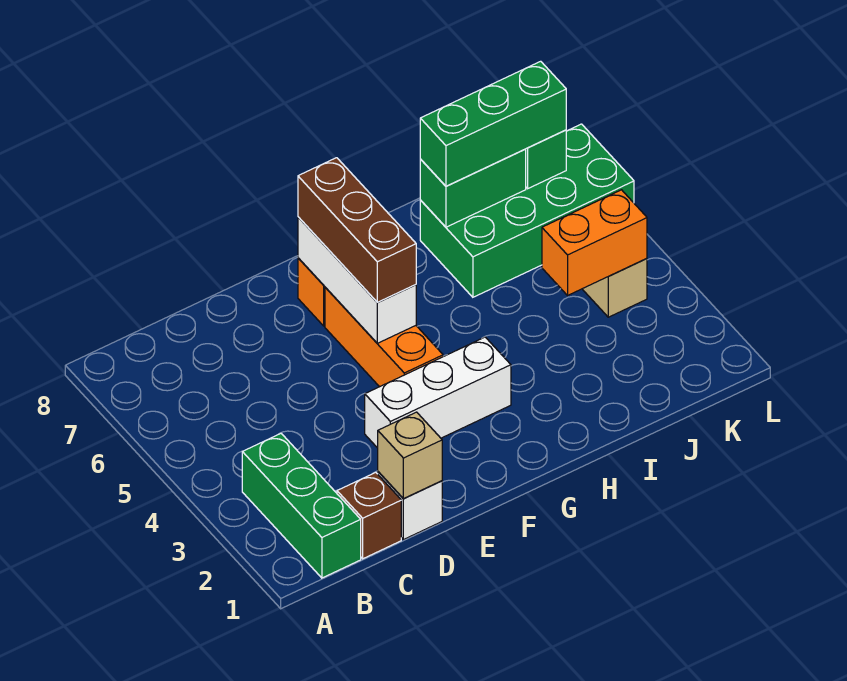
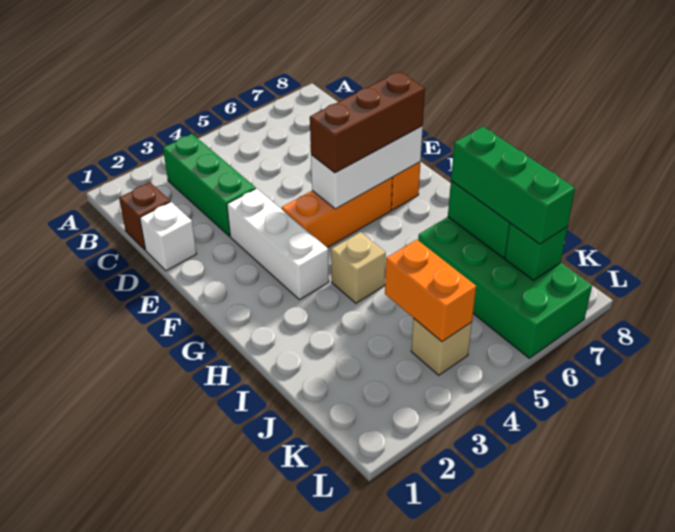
green brick B1:B3 level 1 -> green brick B3:D3 level 1
tan brick D1 level 2 -> tan brick H4 level 1

